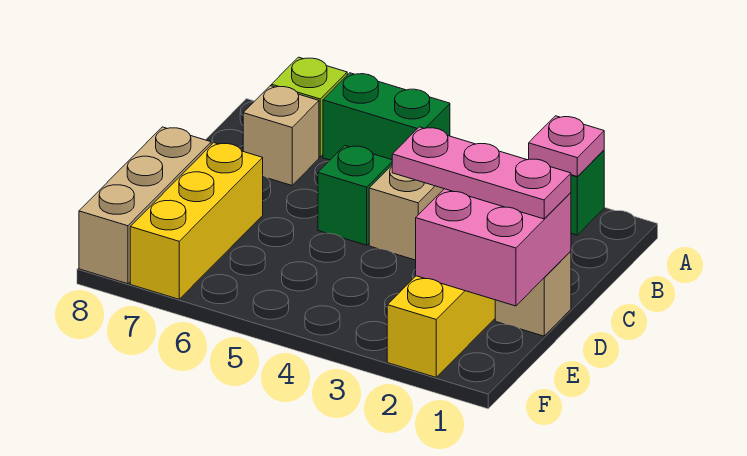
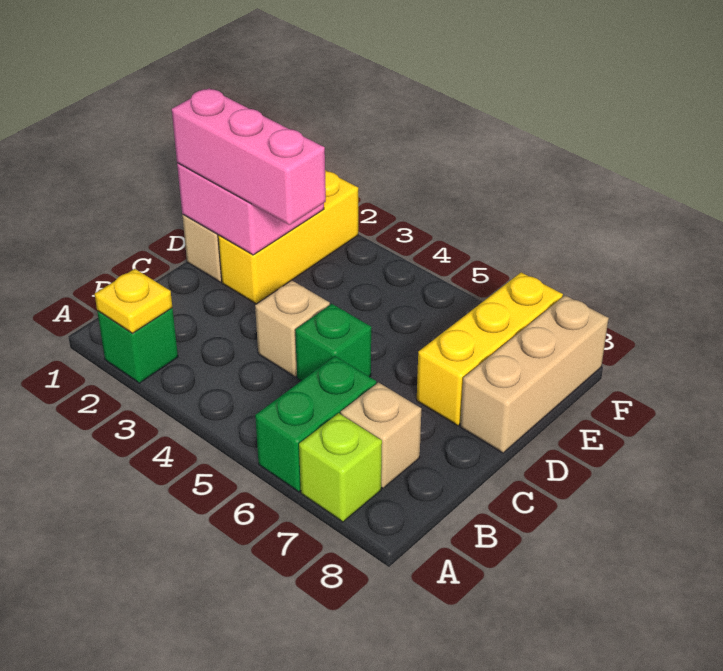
pink plate A2 level 2 -> yellow plate A2 level 2
green brick A5:A6 level 1 -> green brick A6:B6 level 1
pink plate D1:D3 level 3 -> pink brick D1:D3 level 3

